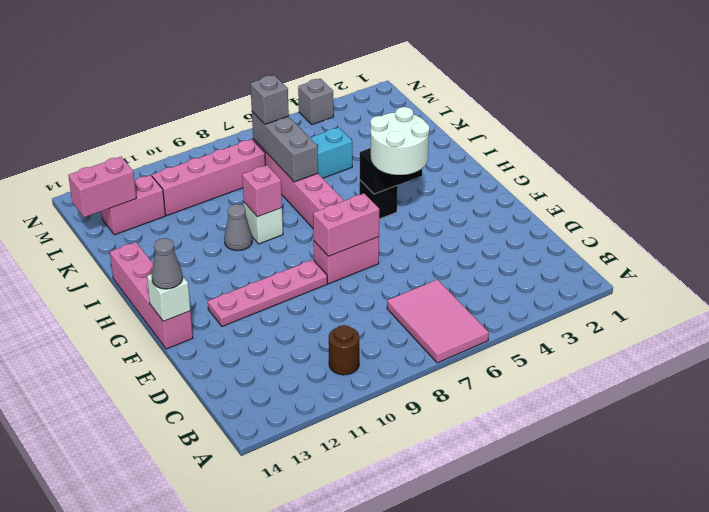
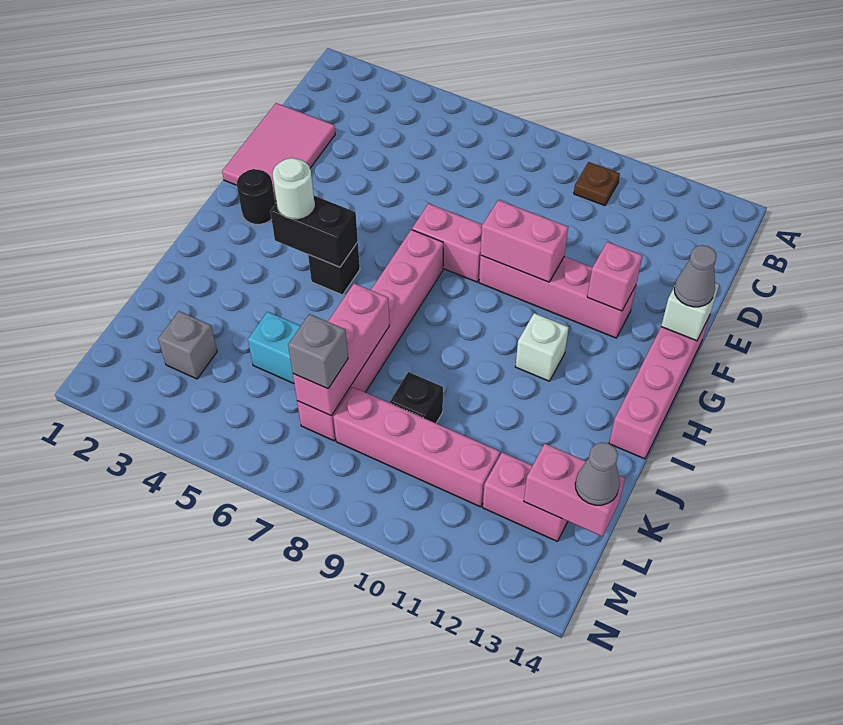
pink tile A6:C7 level 1 -> pink tile D1:F2 level 1
brown round brick B10 level 1 -> brown plate B10 level 1
pink brick F7:F8 level 2 -> pink brick F9:F10 level 2
pink plate F9:F12 level 1 -> pink brick F9:F12 level 1
none -> black round brick G2 level 1
white round brick G4:H5 level 3 -> white round brick H4 level 3
white brick I9 level 1 -> white brick H11 level 1
pink brick I9 level 2 -> pink brick F12 level 2
grey cone I10 level 1 -> grey cone L14 level 3
grey brick J7:L7 level 2 -> pink brick J7:L7 level 2
none -> black brick K9 level 1
grey brick N4 level 1 -> grey brick L3 level 1

